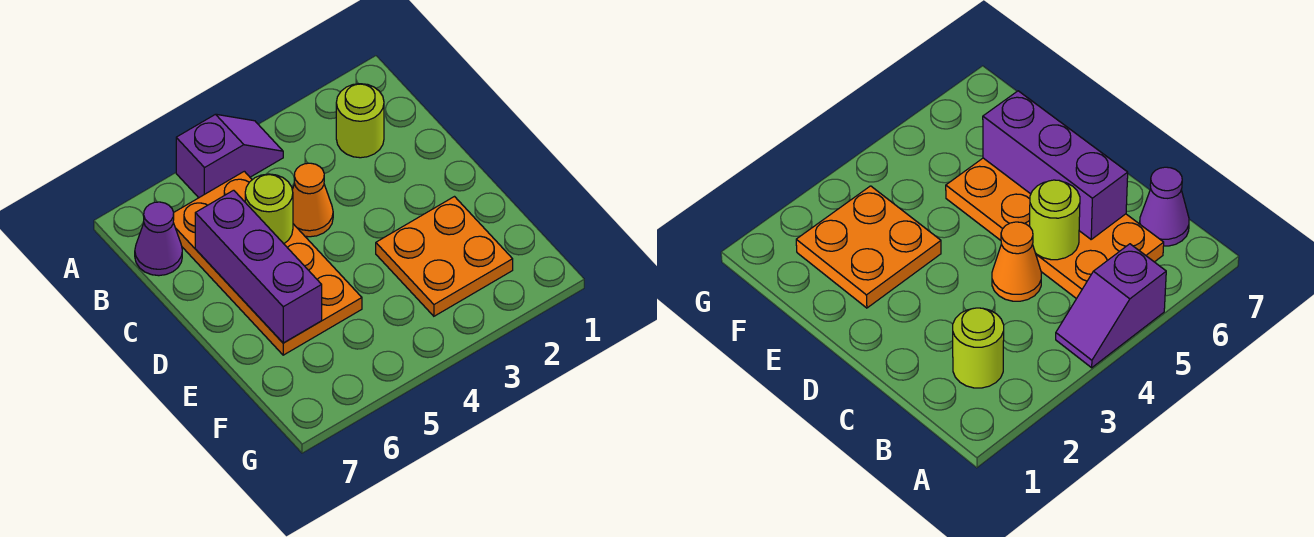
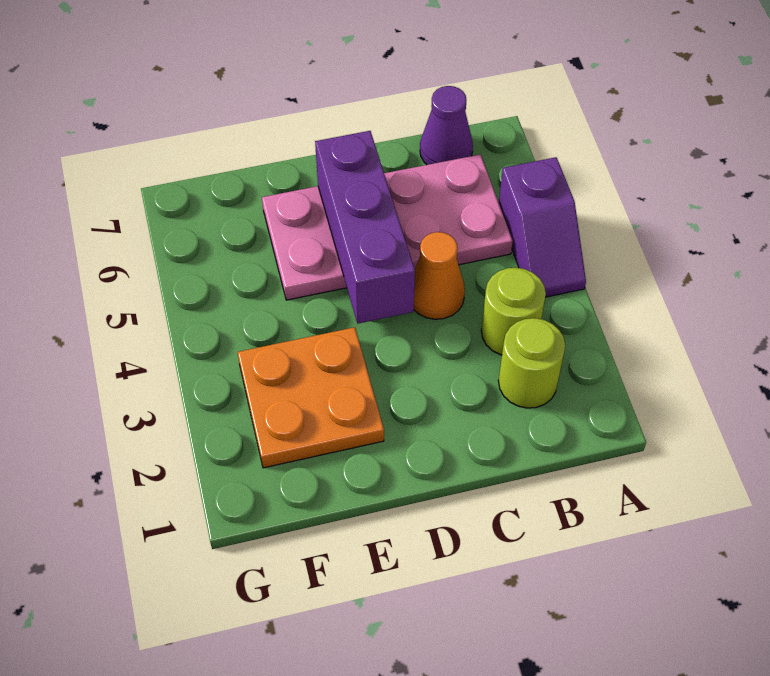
orange plate B5:E6 level 1 -> pink plate B5:E6 level 1
lime round brick C5 level 2 -> lime round brick B3 level 1
purple brick C6:E6 level 2 -> purple brick D4:D6 level 2

